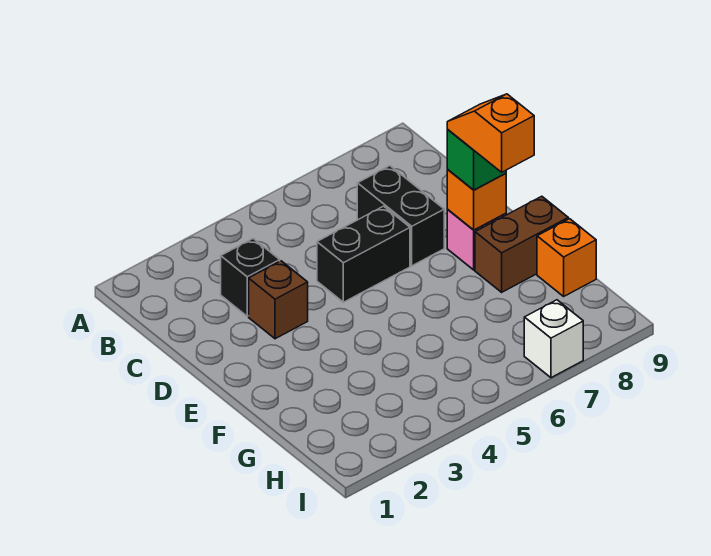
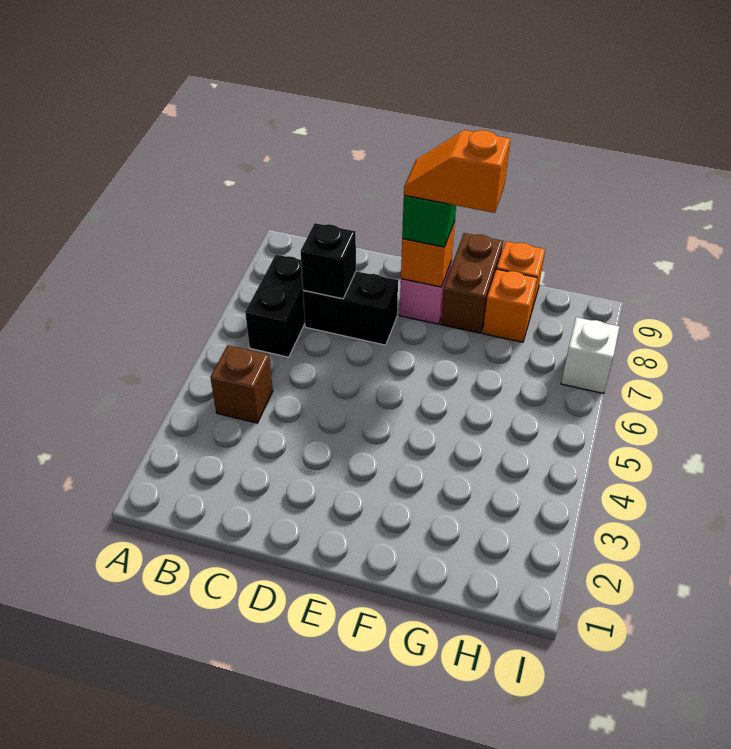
black brick C3 level 1 -> black brick C7 level 2
brown brick D3 level 1 -> brown brick B4 level 1
black brick D5:D6 level 1 -> black brick B6:B7 level 1
none -> orange brick G8 level 1

